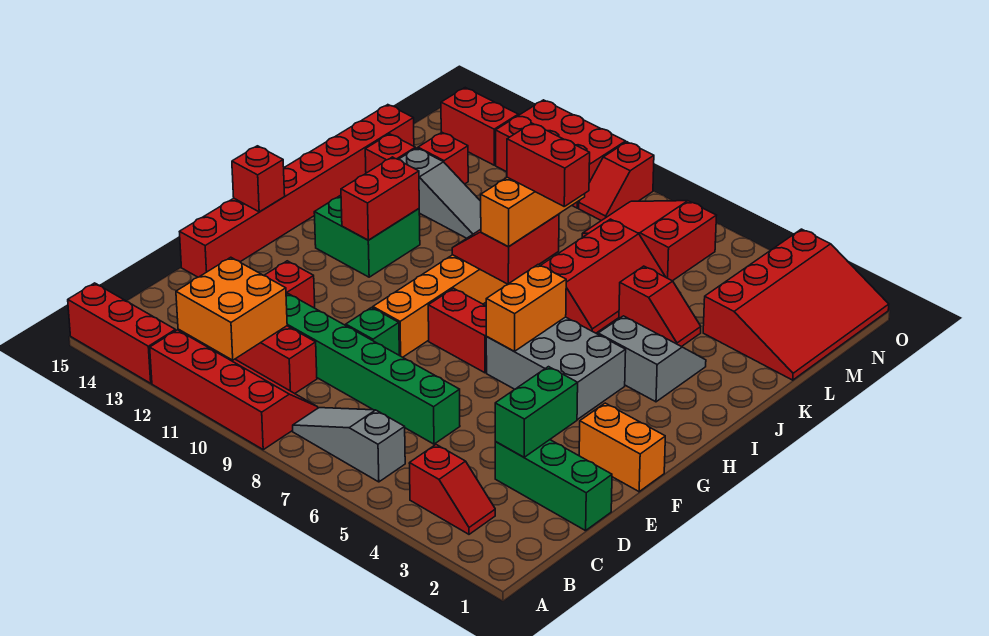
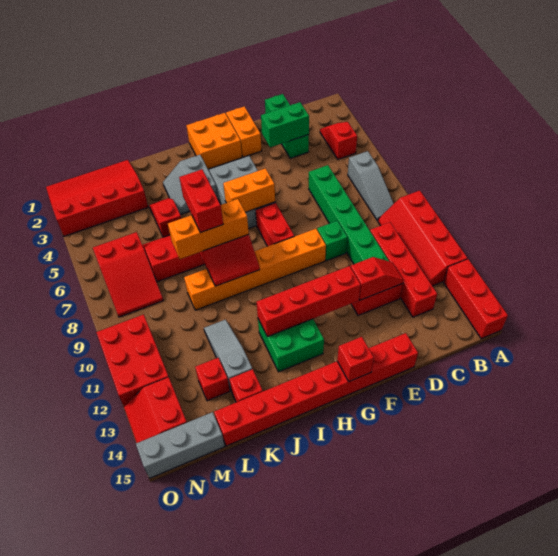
orange brick B11:C12 level 2 -> orange brick G1:H2 level 1
red brick H12:I12 level 2 -> red brick F12:I12 level 2
none -> grey brick M15:O15 level 1
red slope N9:O9 level 1 top O -> red slope D12:E12 level 2 top E

